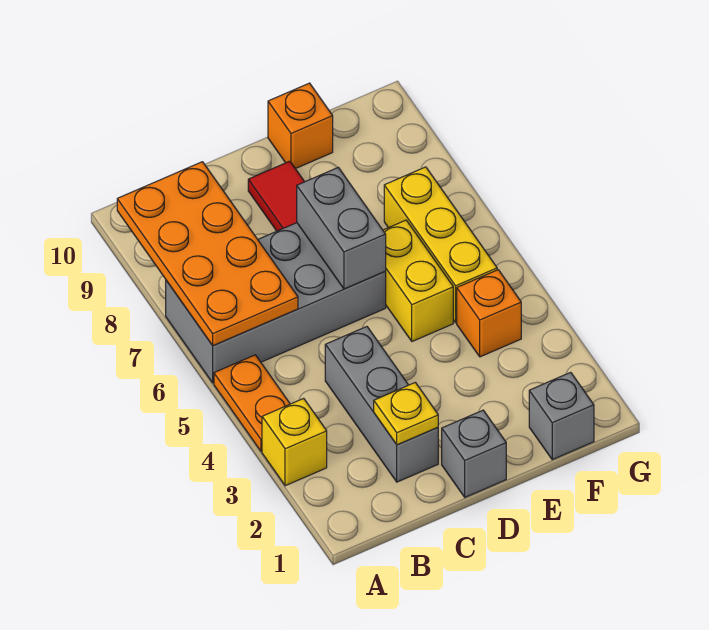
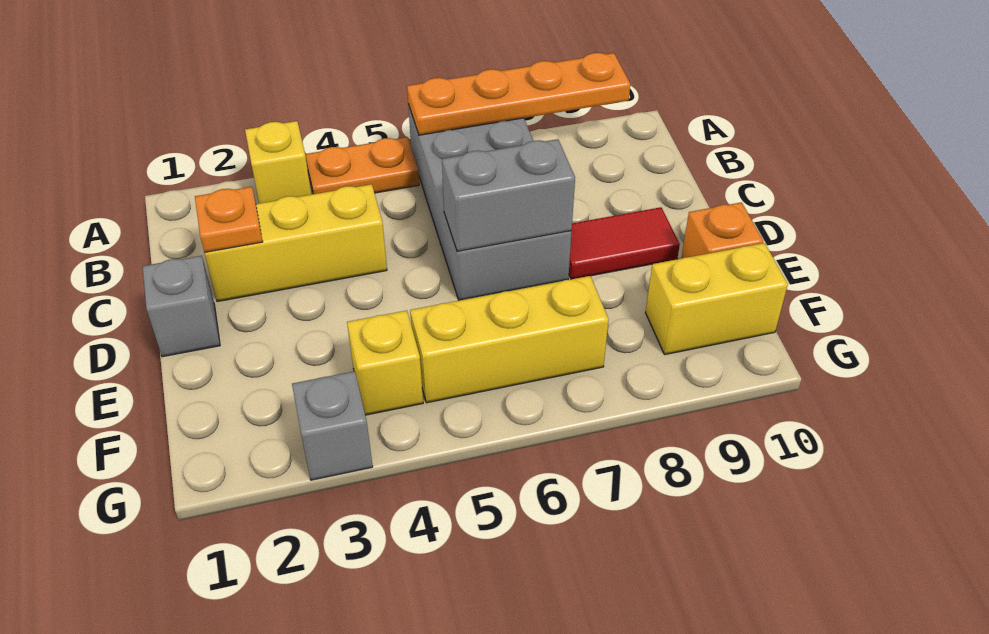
orange plate A6:B9 level 2 -> orange plate A6:A9 level 2
grey brick C2:C4 level 1 -> yellow brick C2:C4 level 1
yellow plate C2 level 2 -> orange plate C2 level 2
yellow brick E5:E6 level 1 -> yellow brick F9:F10 level 1
grey brick F1 level 1 -> grey brick G3 level 1
orange brick F4 level 1 -> yellow brick F4 level 1

